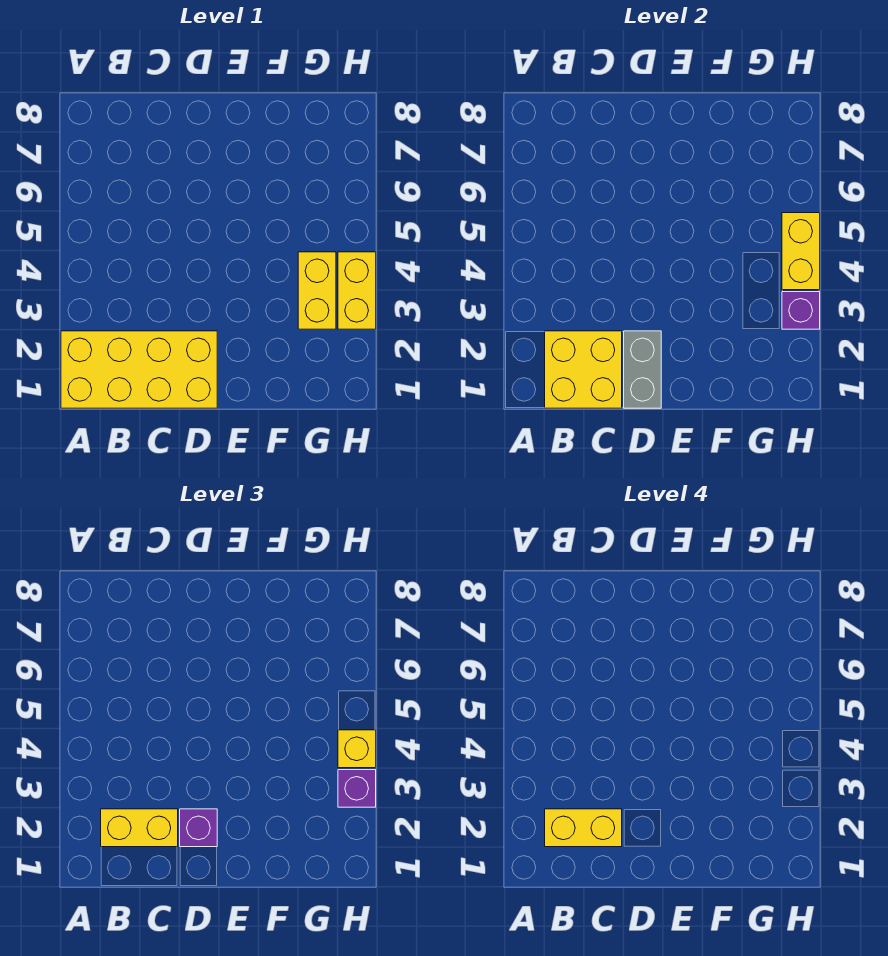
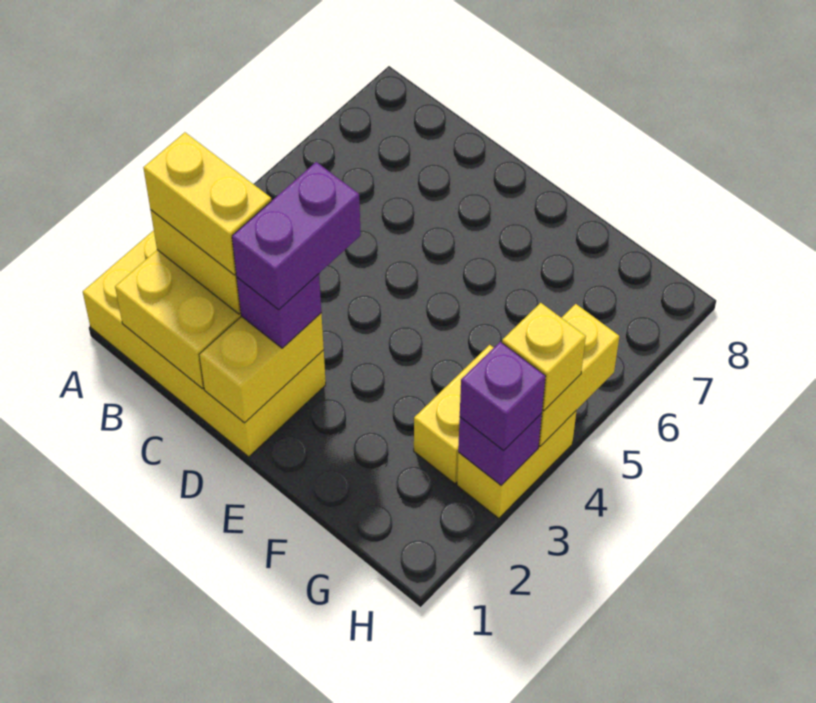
grey brick D1:D2 level 2 -> yellow brick D1:D2 level 2
none -> purple brick D2:D3 level 4

